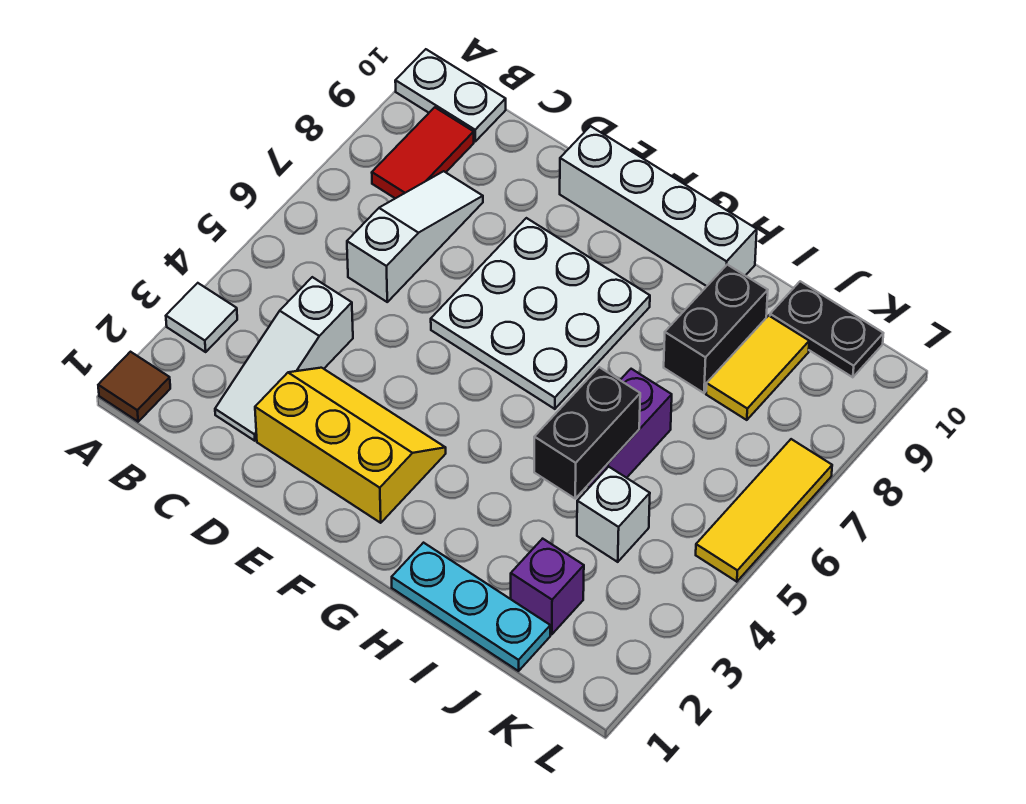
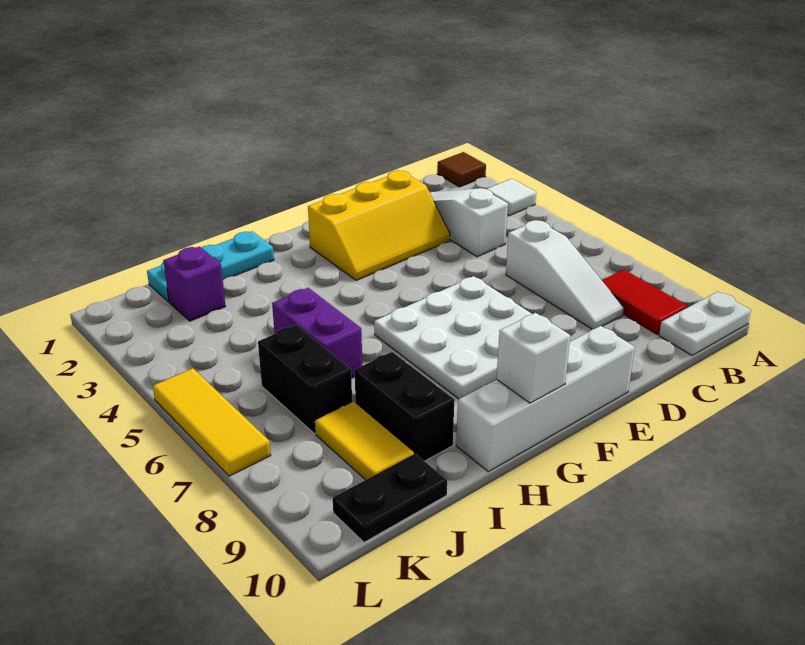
black brick I4:I5 level 2 -> black brick J6:J7 level 1
white brick J4 level 1 -> white brick G10 level 2

